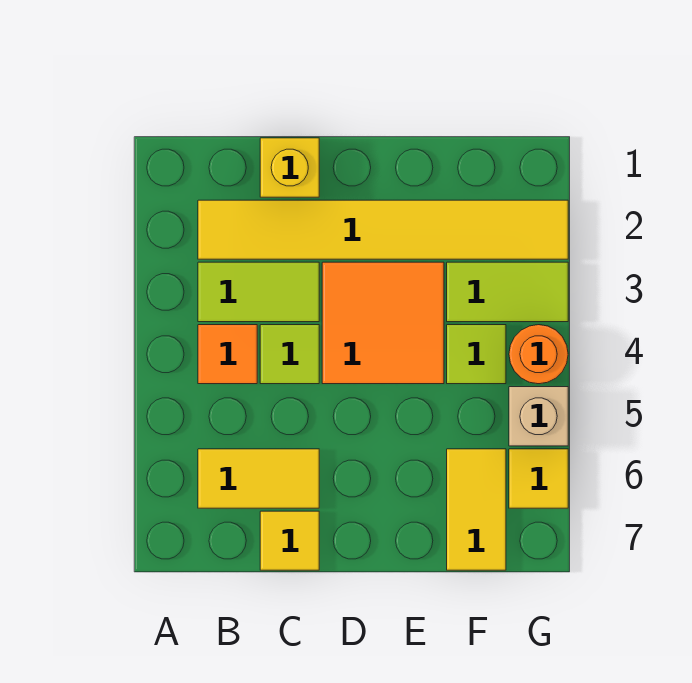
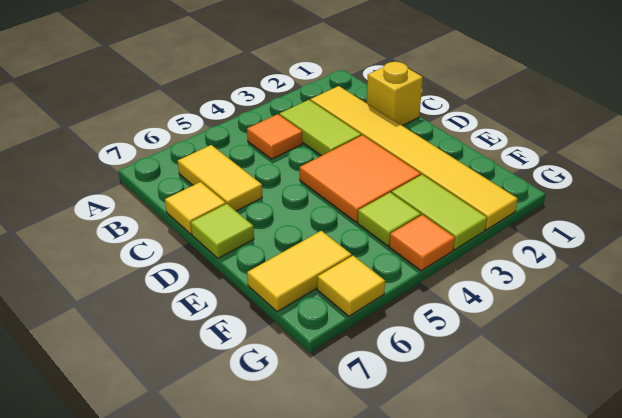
lime tile C4 level 1 -> lime tile D7 level 1
orange round brick G4 level 1 -> orange tile G4 level 1
tan brick G5 level 1 -> none

